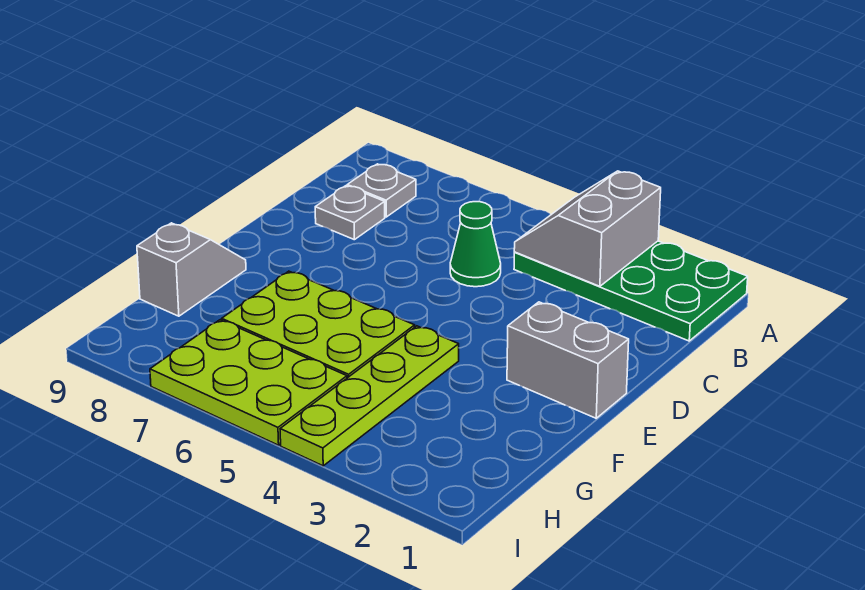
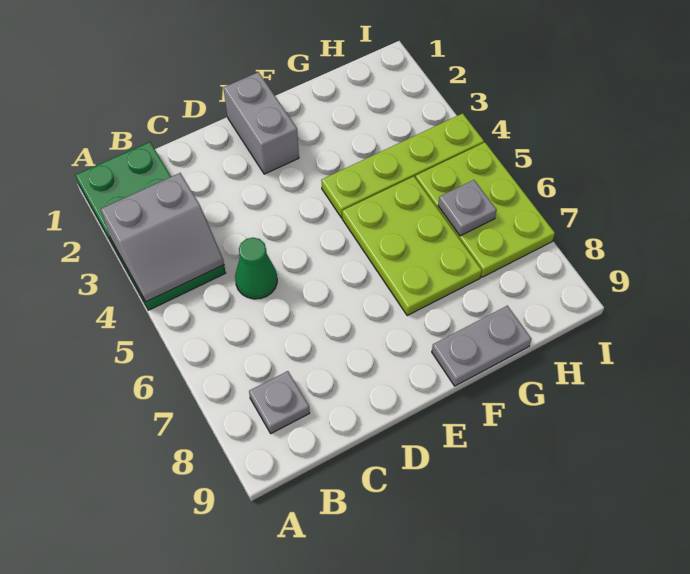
grey plate C8 level 1 -> grey plate H6 level 2
grey slope F9:G9 level 1 top G -> grey plate F9:G9 level 1

